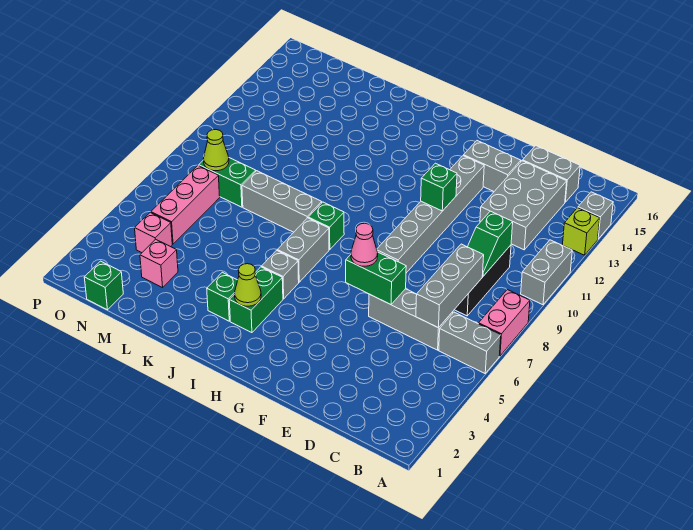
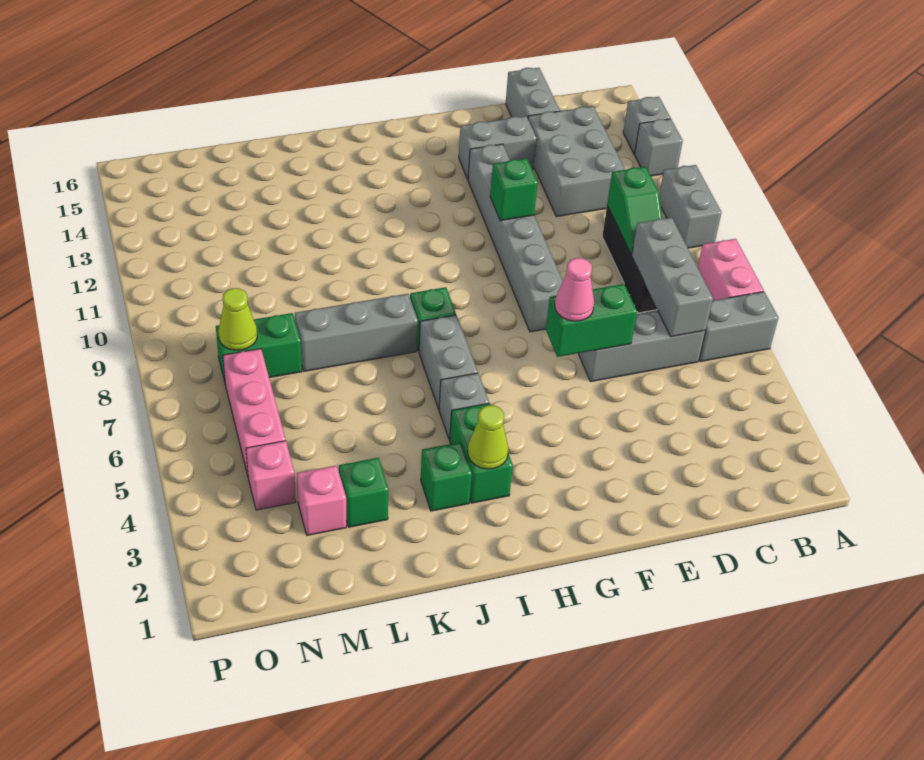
lime brick A13 level 1 -> grey brick A13 level 1
grey brick C15:D15 level 1 -> grey brick D15:D16 level 1
green brick N1 level 1 -> green brick L3 level 1

